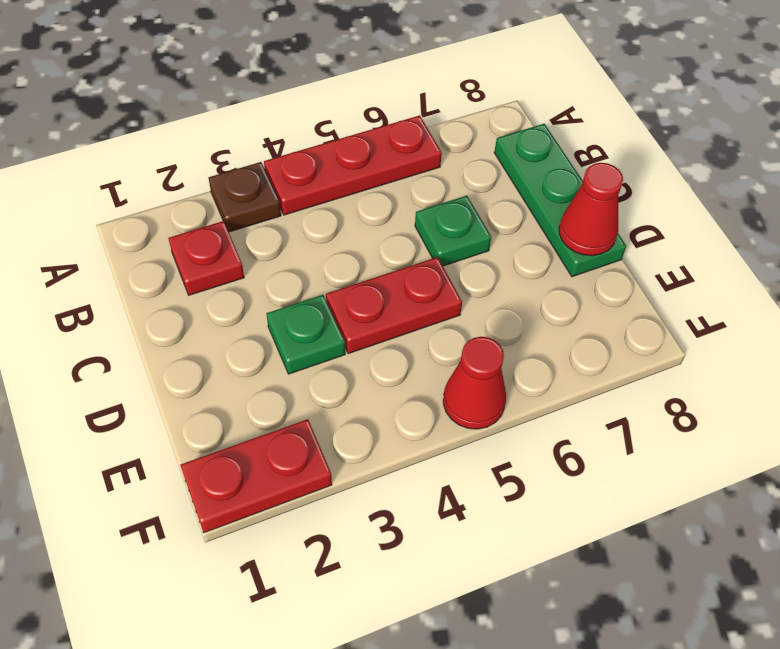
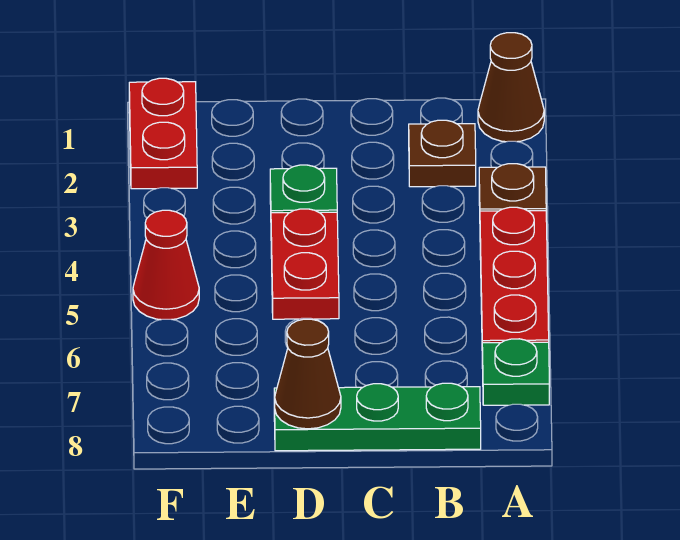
none -> brown cone A1 level 1
red plate B2 level 1 -> brown plate B2 level 1
green plate C6 level 1 -> green plate A7 level 1
red cone D8 level 2 -> brown cone D8 level 2

